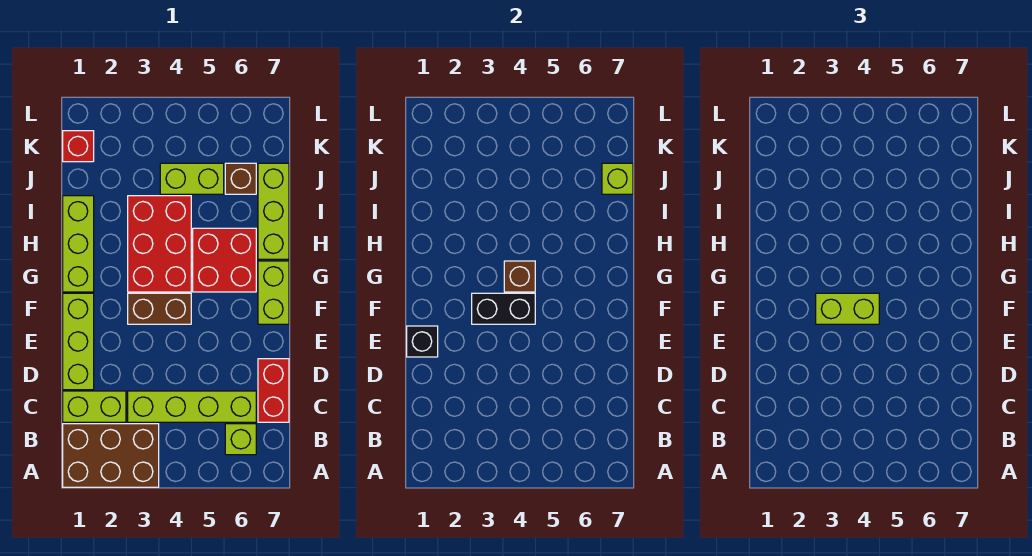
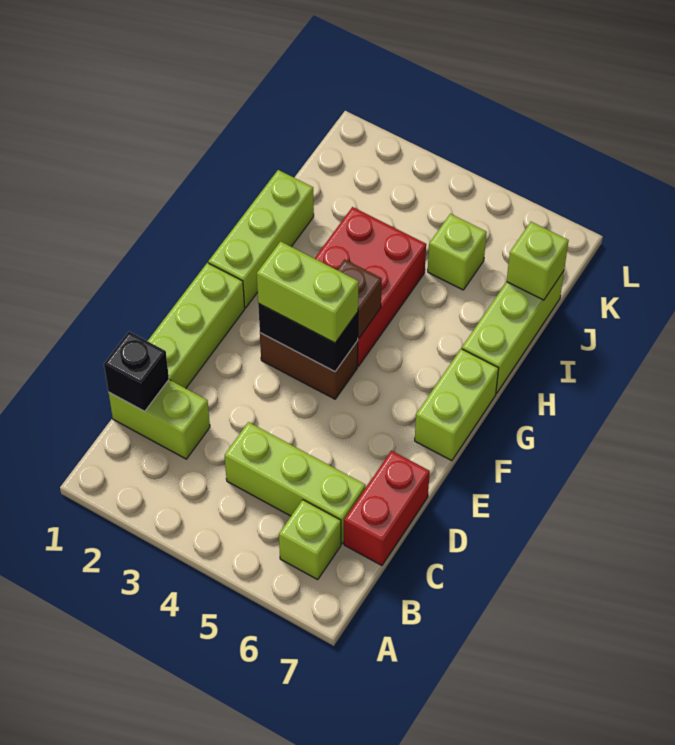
brown brick A1:B3 level 1 -> none
lime brick C3:C6 level 1 -> lime brick C4:C6 level 1
black brick E1 level 2 -> black brick C1 level 2
red brick G5:H6 level 1 -> none
lime brick J4:J5 level 1 -> lime brick J5 level 1
brown brick J6 level 1 -> none
red brick K1 level 1 -> none

